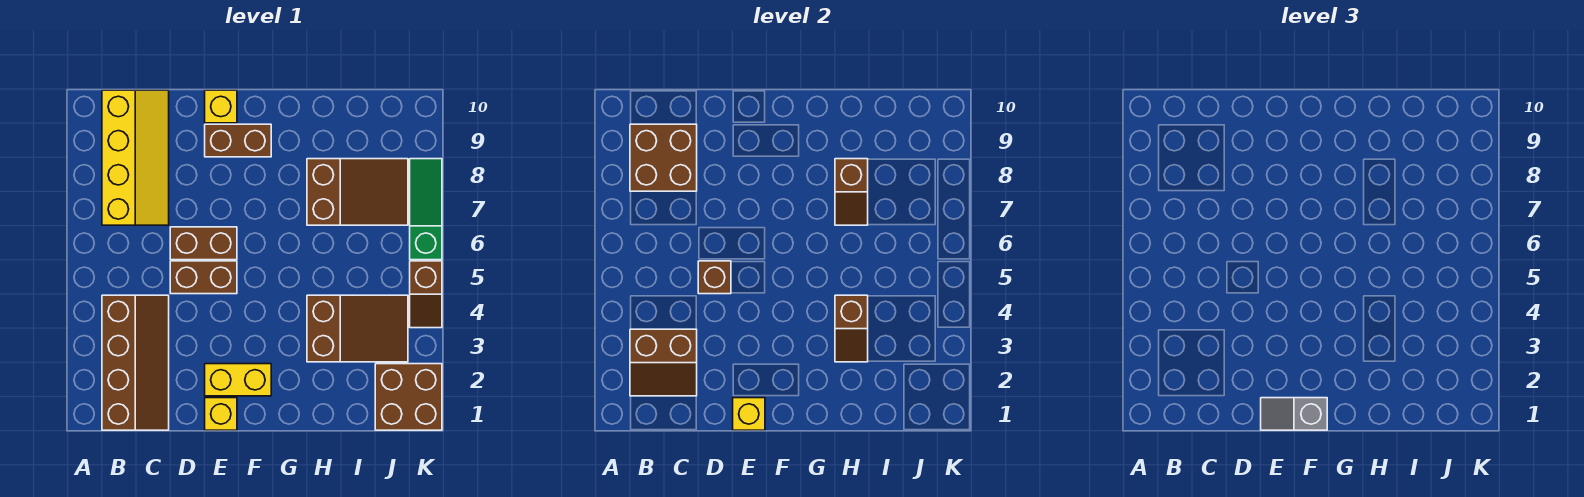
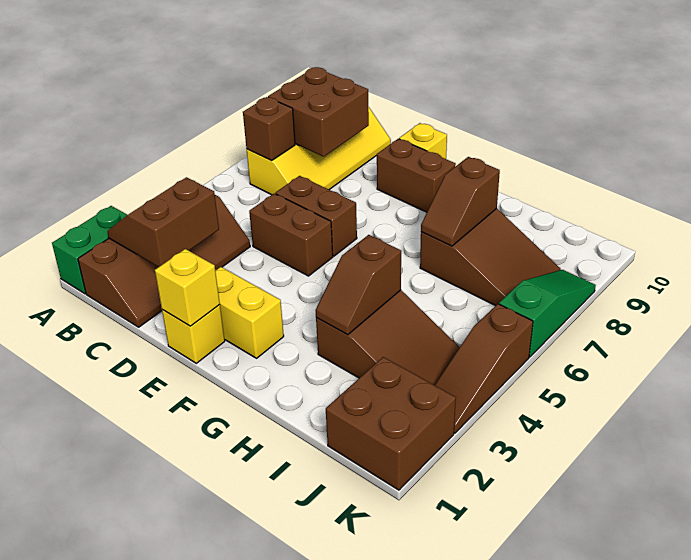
none -> green brick A1:A2 level 1
brown slope B2:C3 level 2 top 3 -> brown slope B2:C3 level 2 top C
brown brick D5 level 2 -> brown brick B7 level 2
grey slope E1:F1 level 3 top F -> none
brown slope K4:K5 level 1 top 5 -> brown slope K3:K5 level 1 top 5

